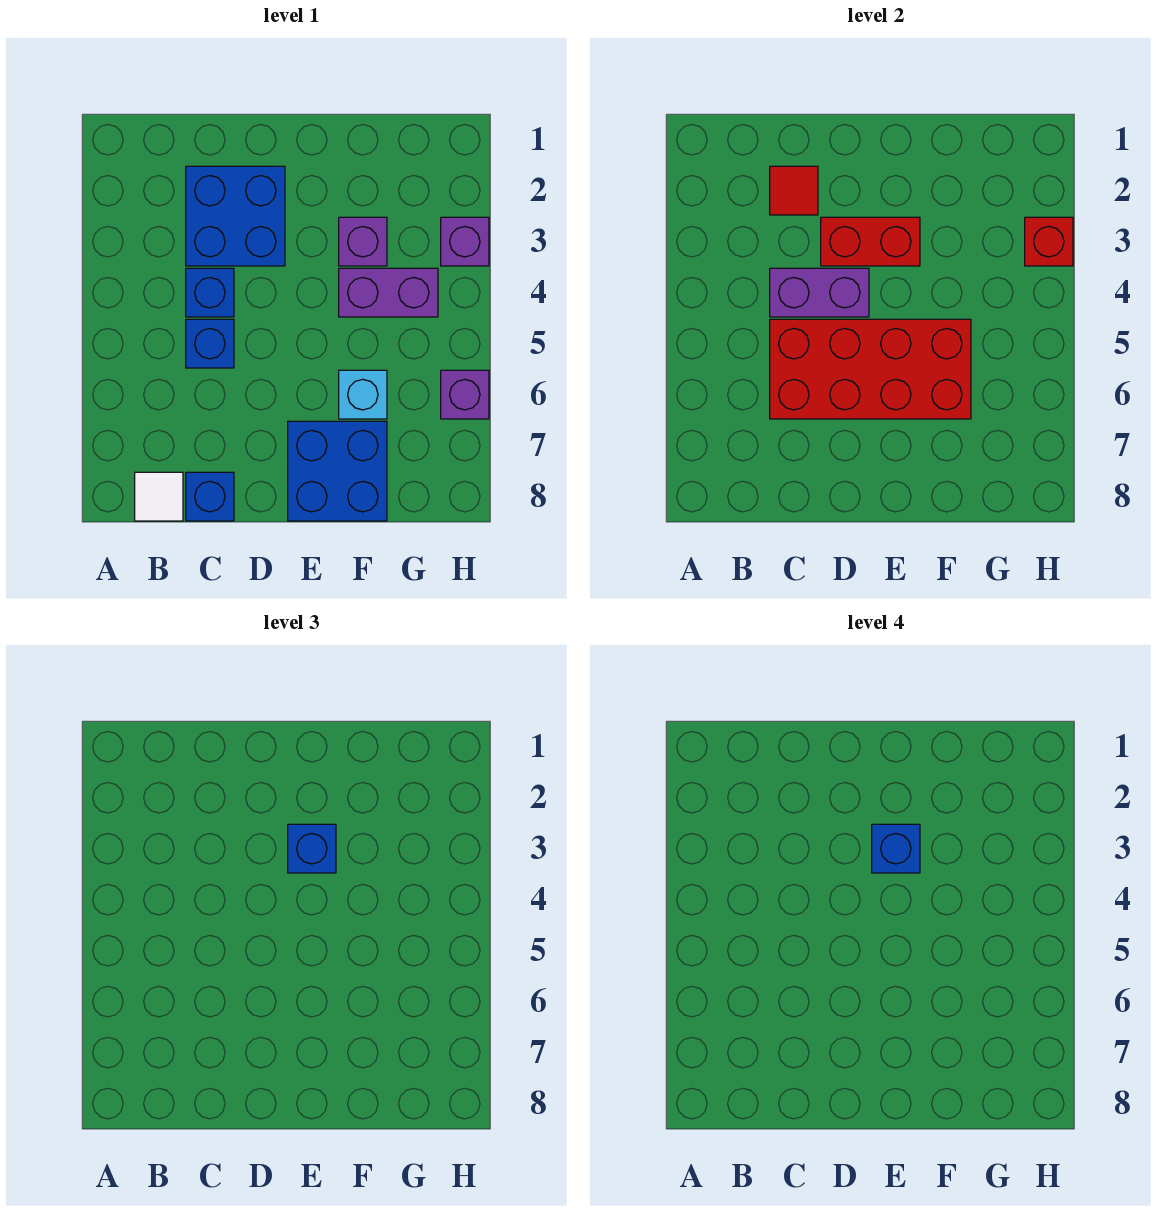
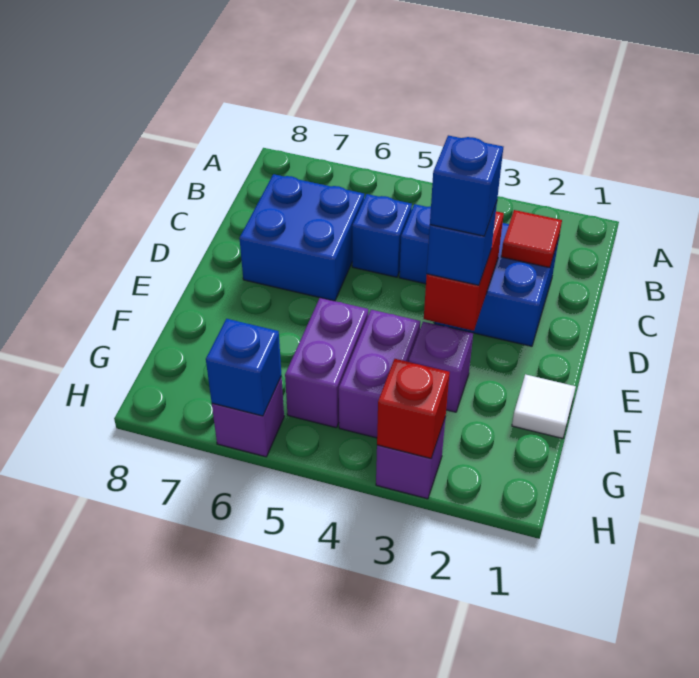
white tile B8 level 1 -> white tile F1 level 1
purple brick C4:D4 level 2 -> purple brick F5:G5 level 1
red brick C5:F6 level 2 -> none
blue brick C8 level 1 -> blue brick H6 level 2
blue brick E7:F8 level 1 -> blue brick C6:D7 level 1
cyan brick F6 level 1 -> none

